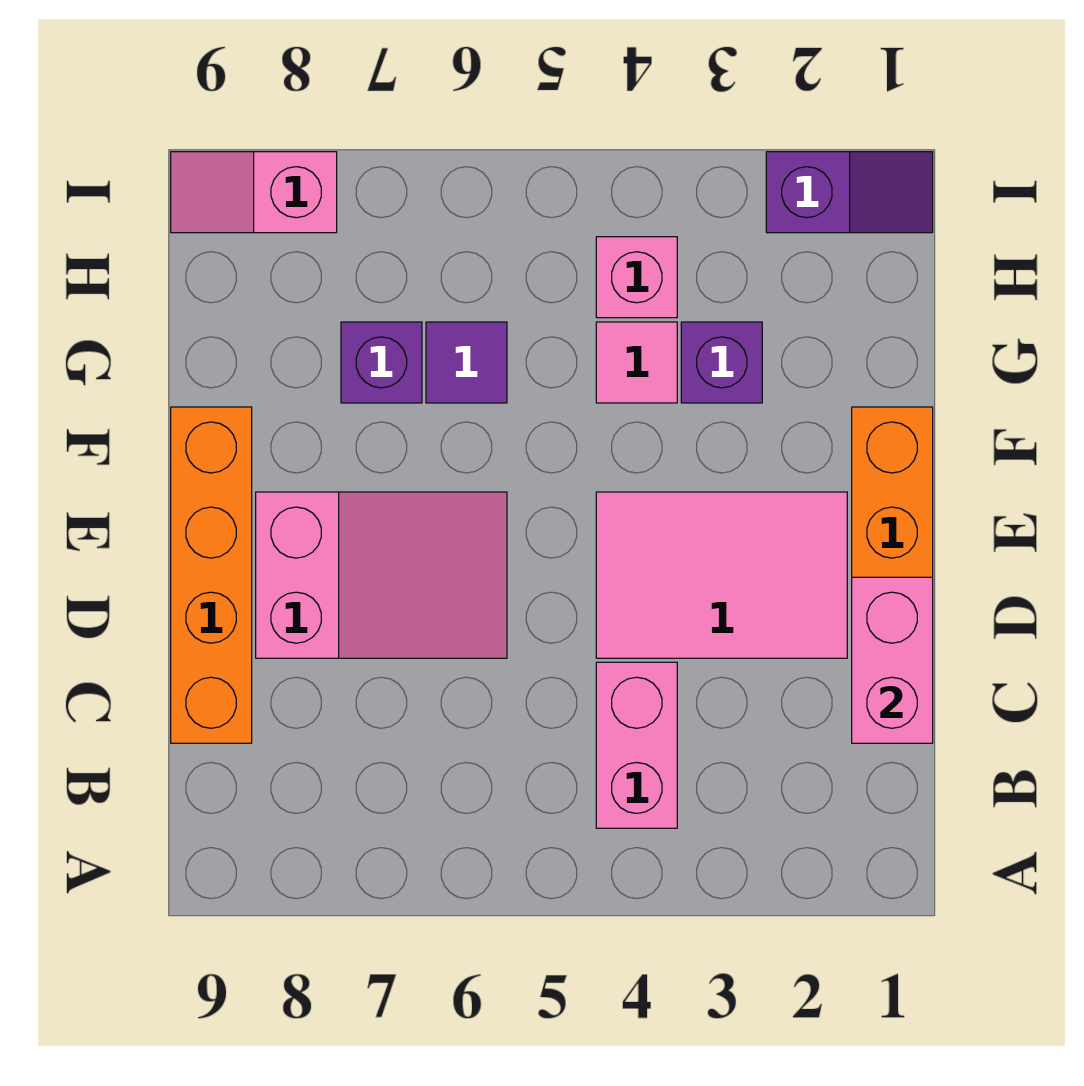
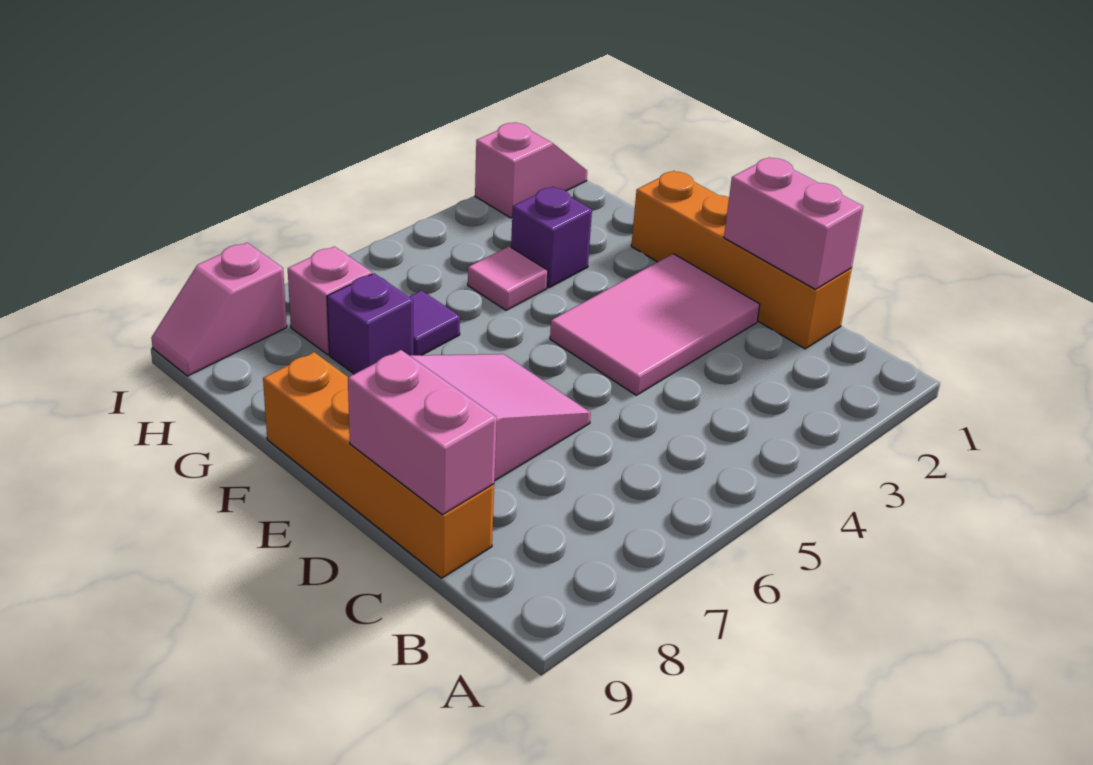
pink brick B4:C4 level 1 -> pink brick C9:D9 level 2
pink brick H4 level 1 -> pink brick H7 level 1
purple slope I1:I2 level 1 top 2 -> pink slope I1:I2 level 1 top 2

